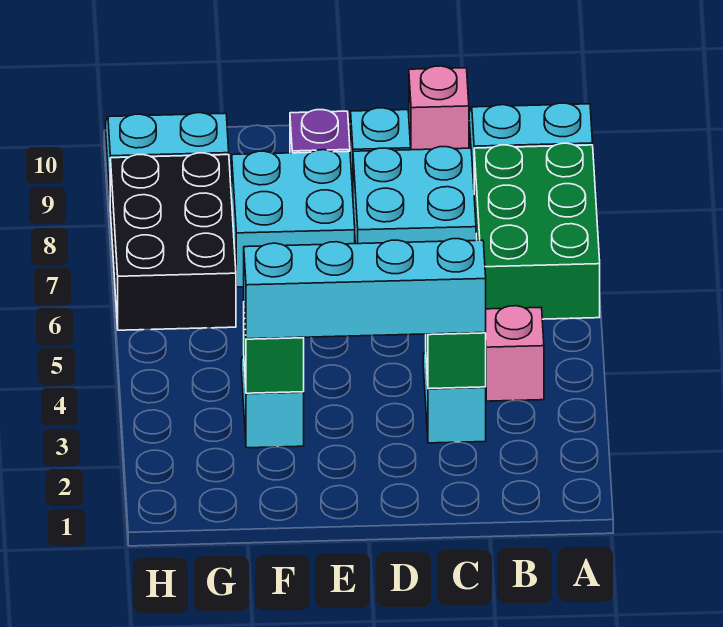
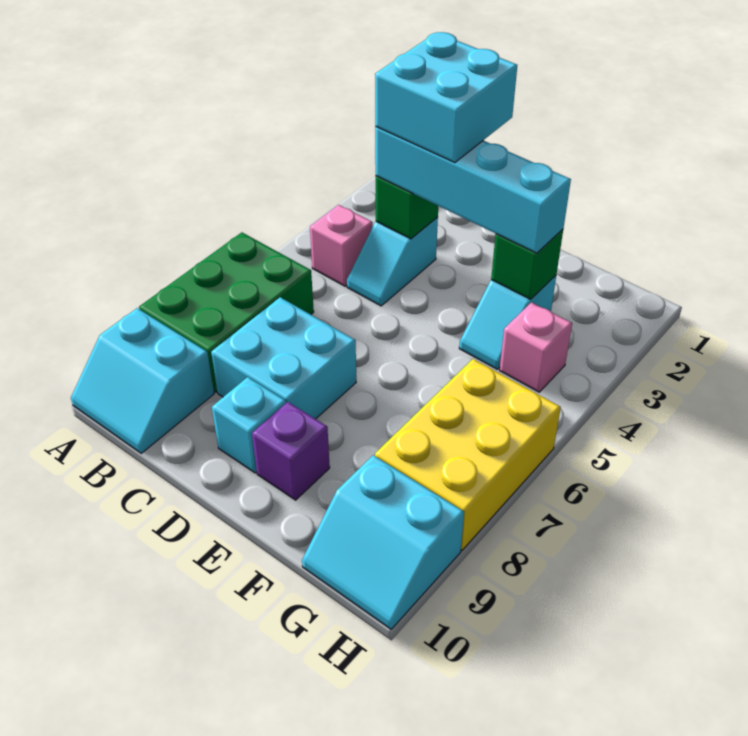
pink brick C10 level 1 -> pink brick G4 level 1
cyan brick E7:F8 level 1 -> cyan brick C2:D3 level 4
black brick G6:H8 level 1 -> yellow brick G6:H8 level 1

